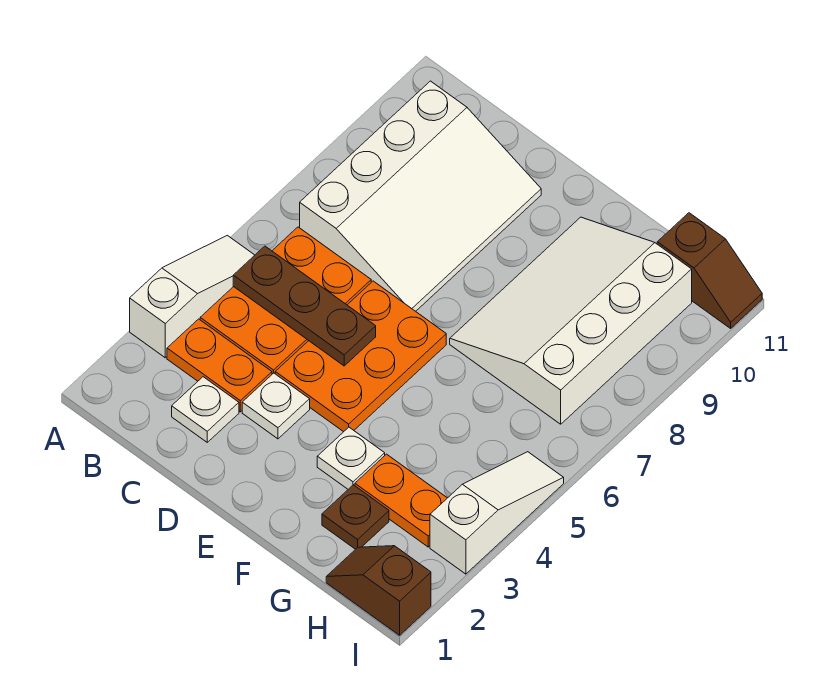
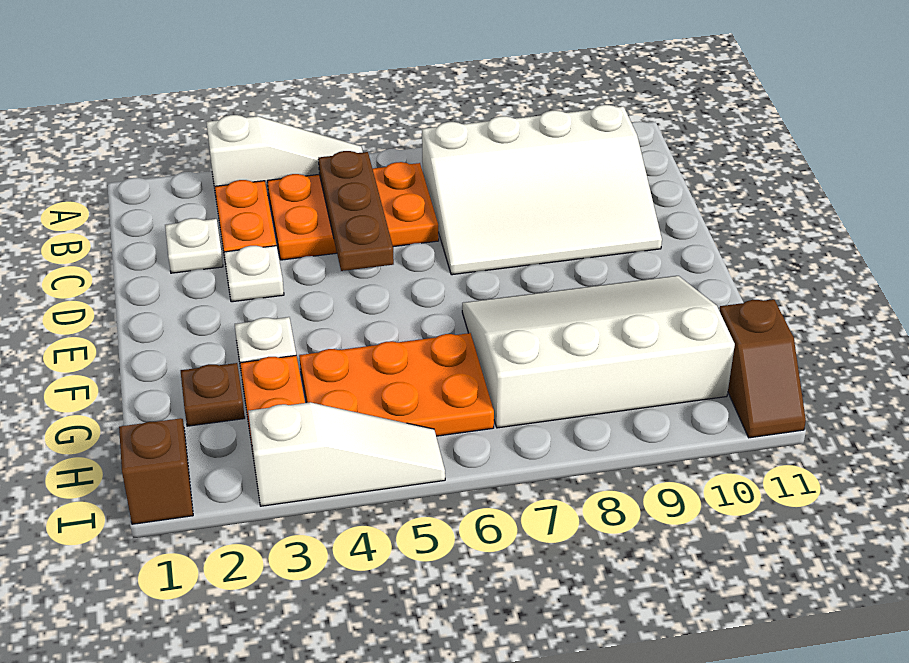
orange plate D4:E6 level 1 -> orange plate G4:H6 level 1

